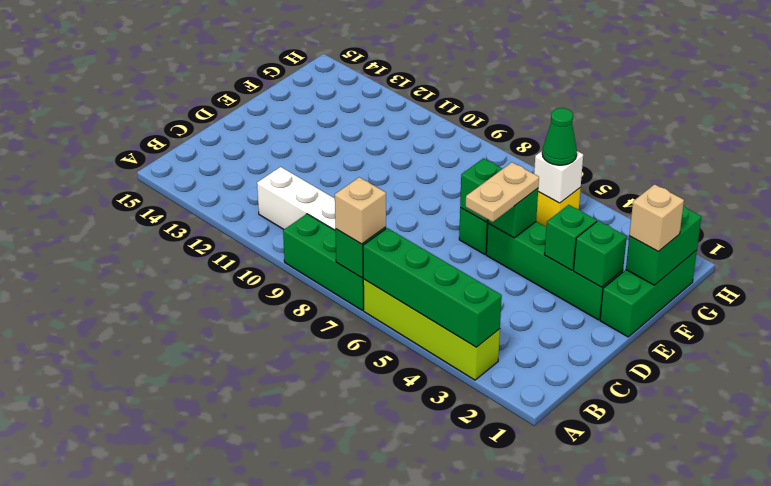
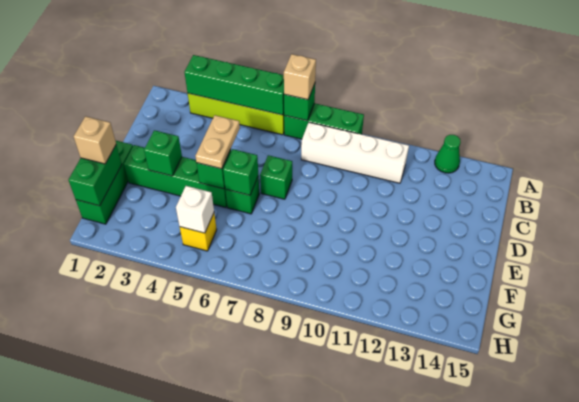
green brick E2 level 2 -> green brick D7 level 1
green cone G5 level 3 -> green cone A13 level 1

